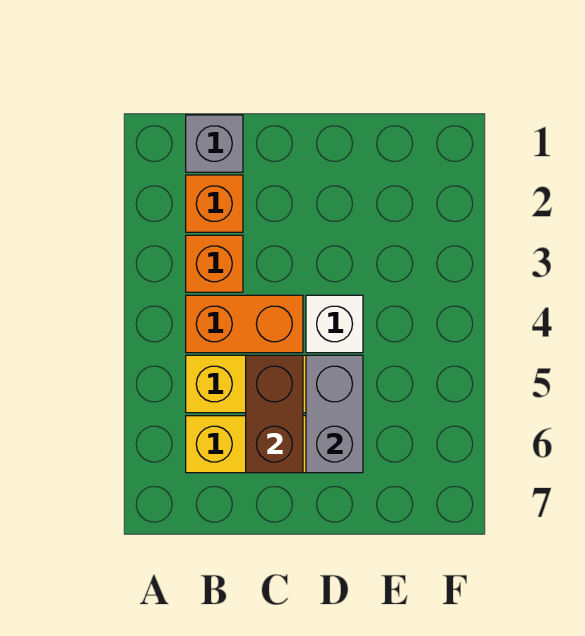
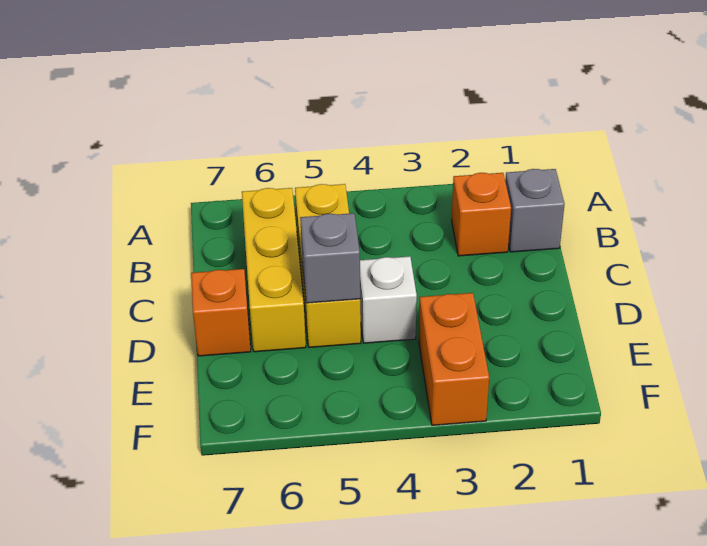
orange brick B3 level 1 -> orange brick D7 level 1
orange brick B4:C4 level 1 -> orange brick E3:F3 level 1
brown brick C5:C6 level 2 -> none
grey brick D5:D6 level 2 -> grey brick D5 level 2

